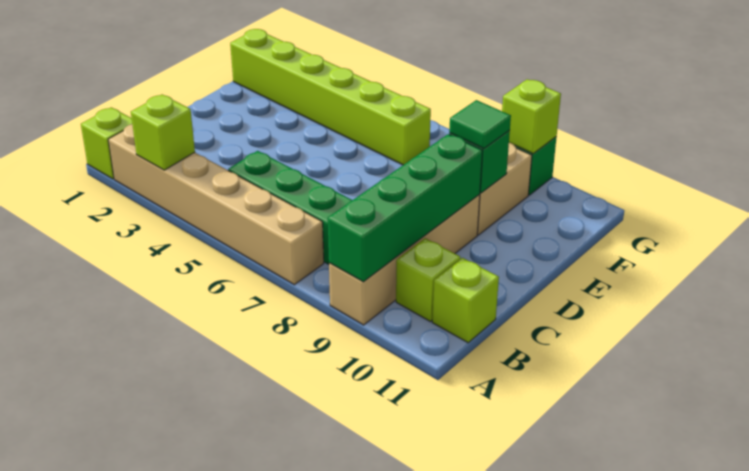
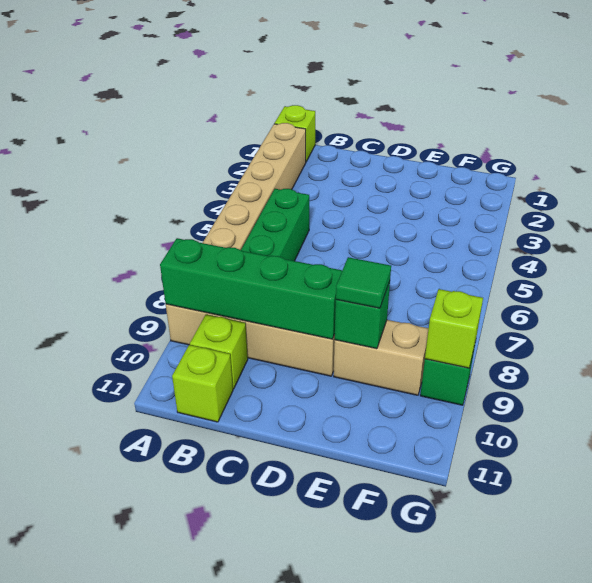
lime brick A3 level 2 -> none
lime brick F1:F6 level 1 -> none

